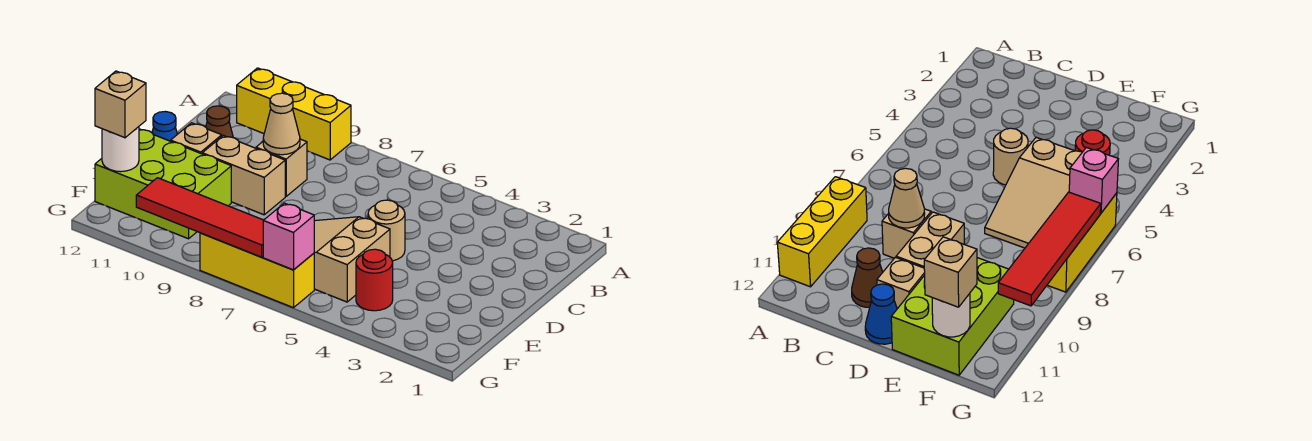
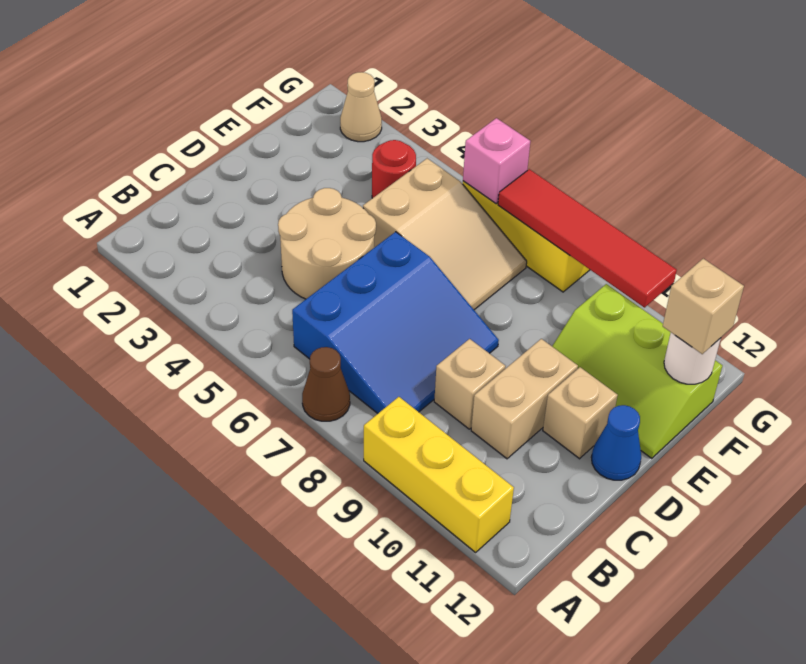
none -> blue slope B6:D8 level 1 top 6
tan cone C9 level 2 -> tan cone G2 level 1
brown cone C11 level 1 -> brown cone A7 level 1
tan round brick D5 level 1 -> tan round brick C4:D5 level 1
tan brick D9:D10 level 1 -> tan brick C10:D10 level 1
lime brick E10:F12 level 1 -> lime slope E10:F12 level 1 top F

